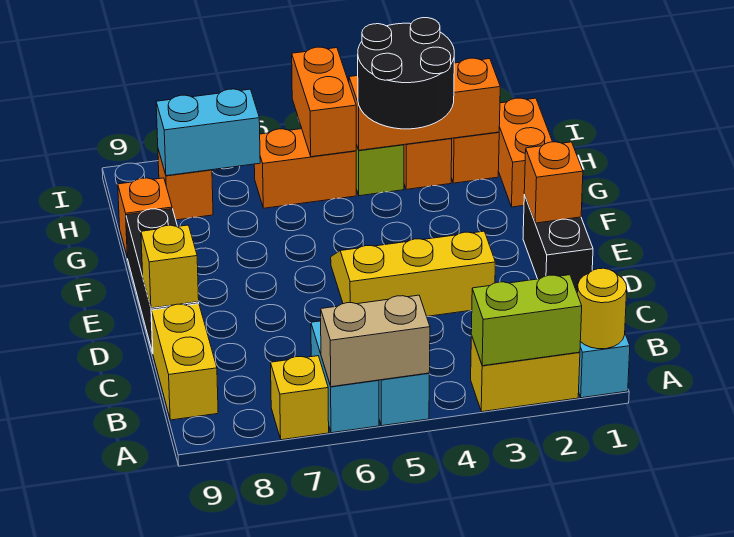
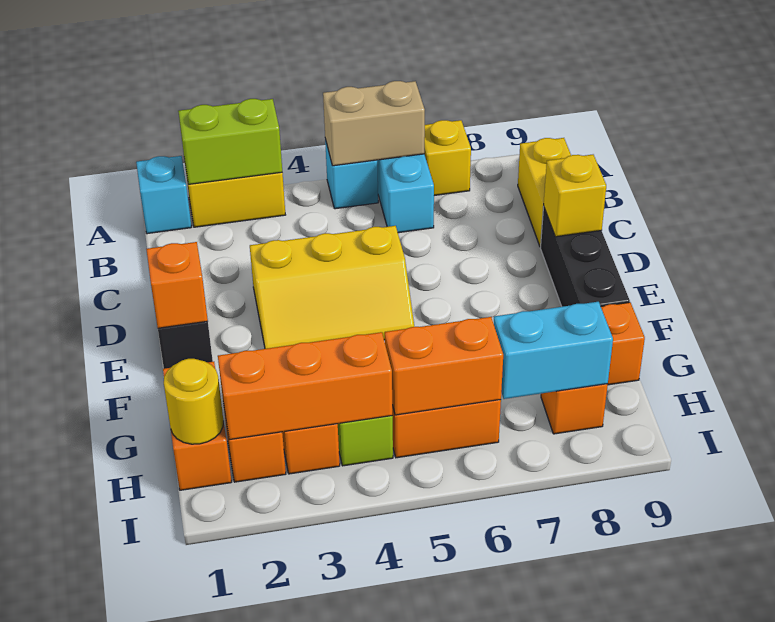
yellow round brick A1 level 2 -> yellow round brick H1 level 2
black round brick G3:H4 level 3 -> none
orange brick H5:I5 level 2 -> orange brick H5:H6 level 2

